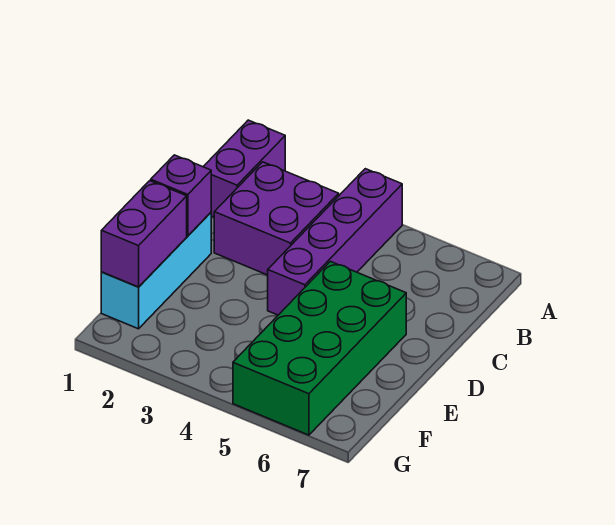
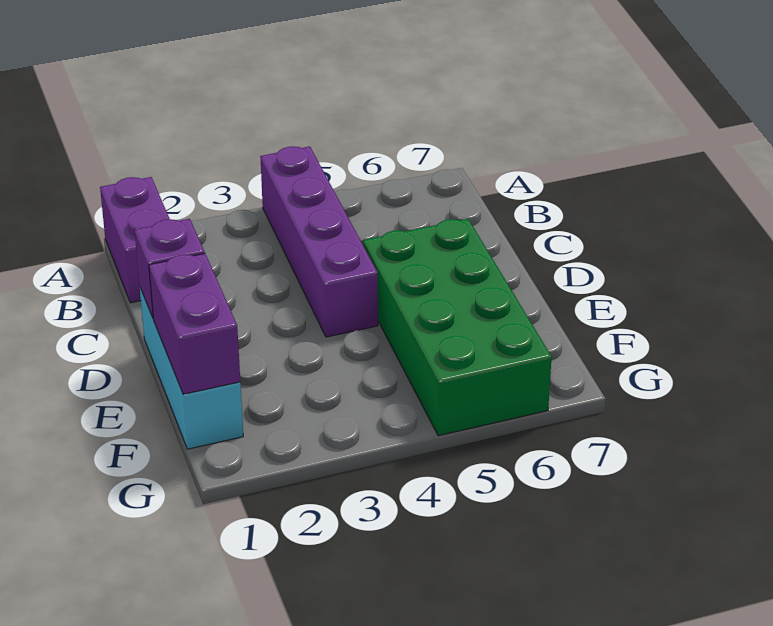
purple brick B2:C3 level 1 -> none

